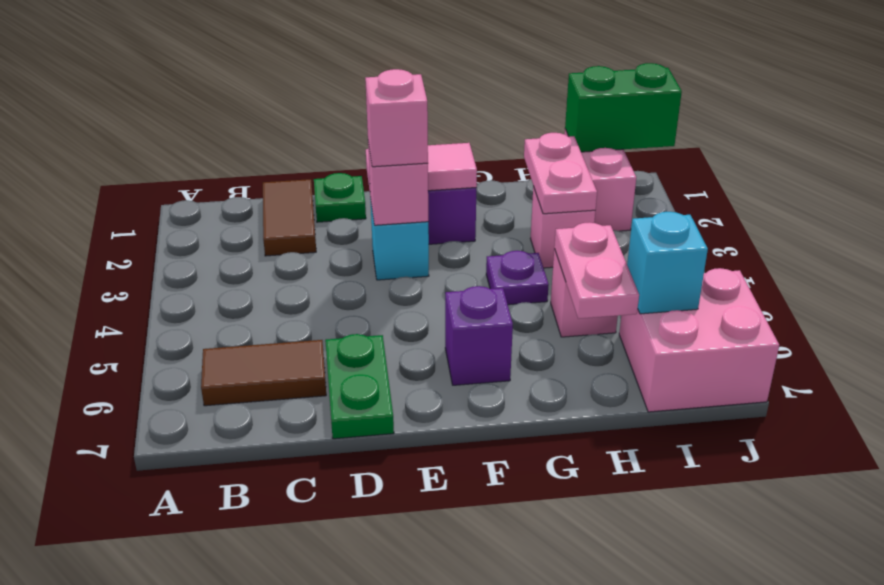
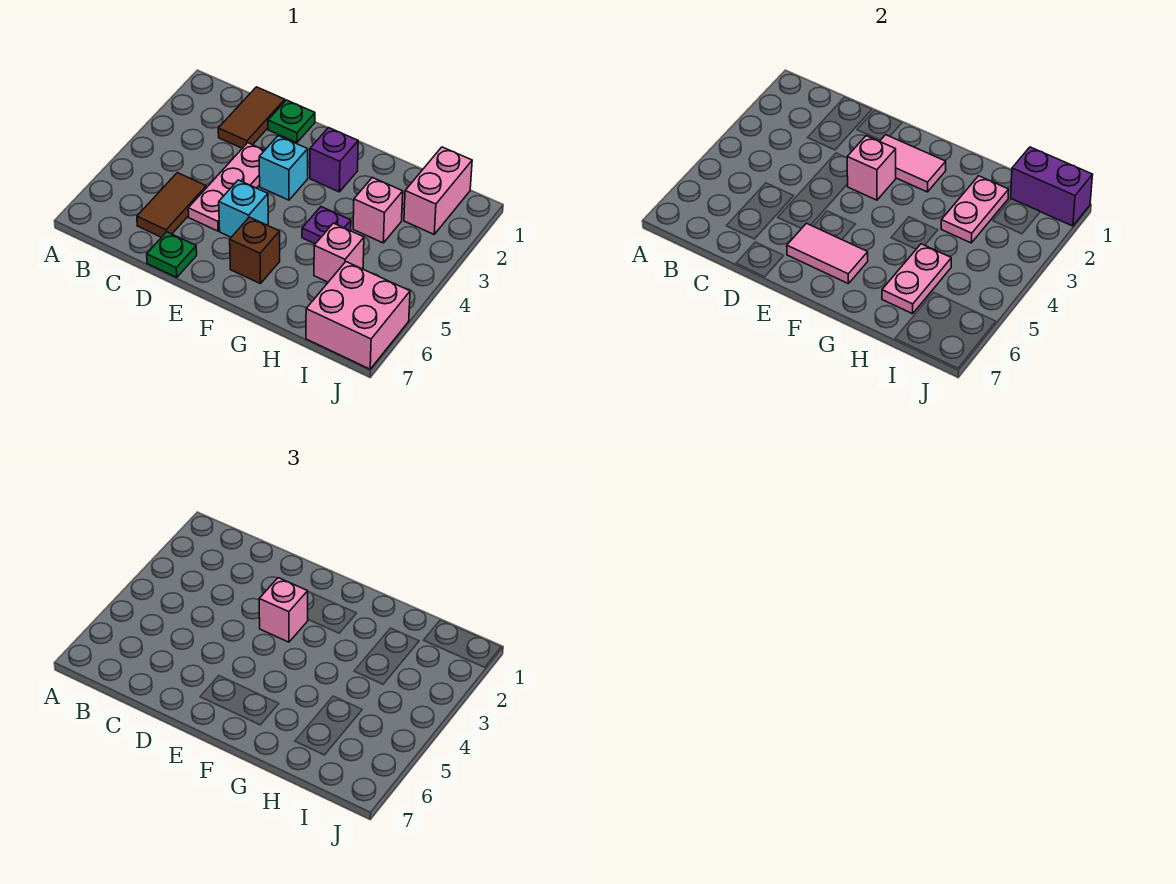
brown tile B6:C6 level 1 -> brown tile C5:C6 level 1
none -> pink plate D3:D5 level 1
green plate D6:D7 level 1 -> green plate D7 level 1
none -> pink tile E6:F6 level 2
purple brick F6 level 1 -> brown brick F6 level 1
green brick I1:J1 level 2 -> purple brick I1:J1 level 2
cyan brick I6 level 2 -> cyan brick E5 level 1

